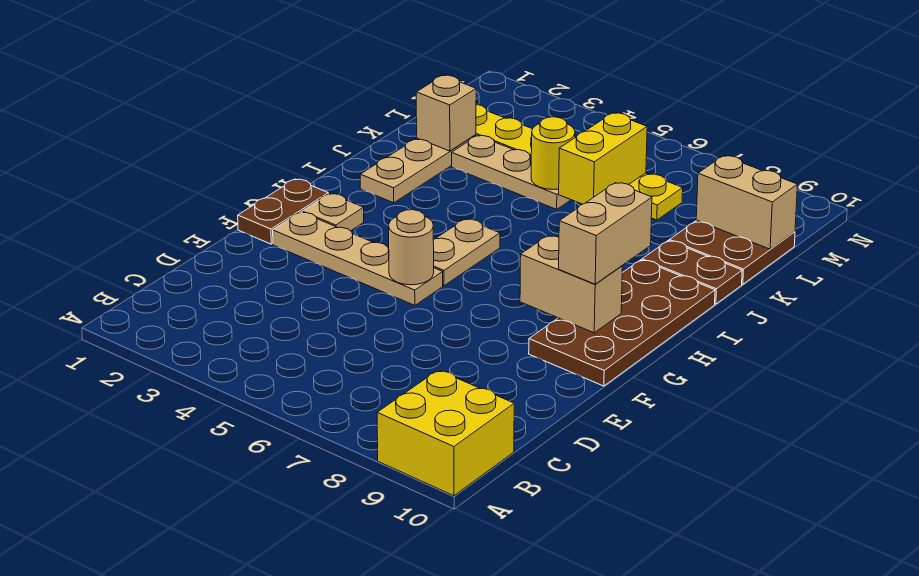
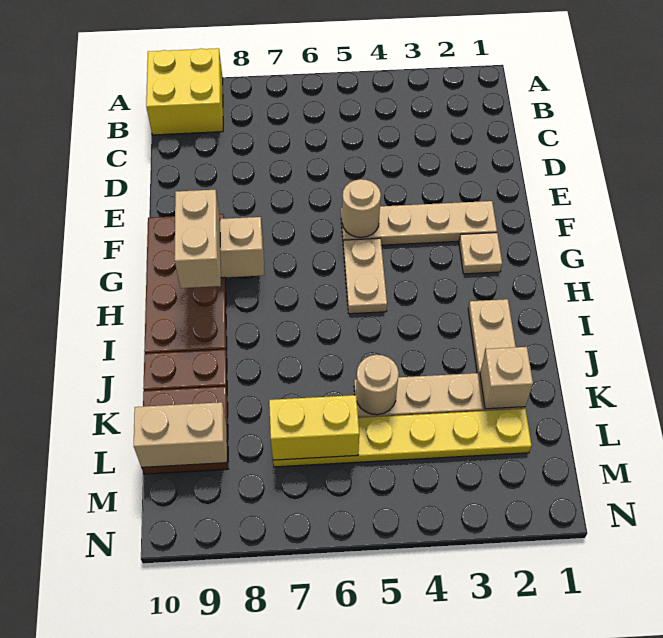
brown plate F1:G1 level 1 -> none
yellow round brick K5 level 2 -> tan round brick K5 level 2
yellow brick K6:L6 level 2 -> yellow brick L6:L7 level 2

